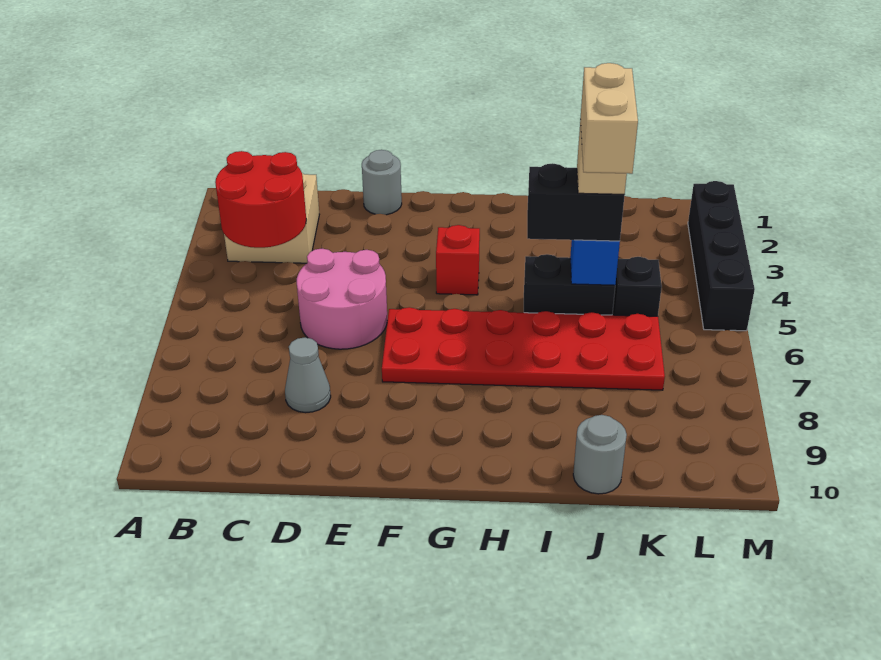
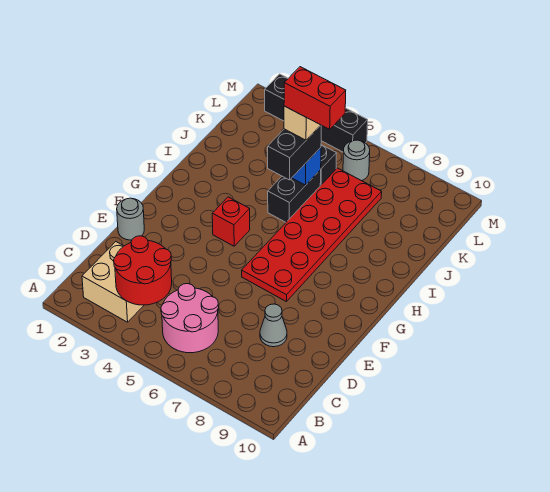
pink round brick D5:E6 level 1 -> pink round brick B5:C6 level 1
tan brick J5:J6 level 5 -> red brick J5:J6 level 5
grey round brick J10 level 1 -> grey round brick L6 level 1

